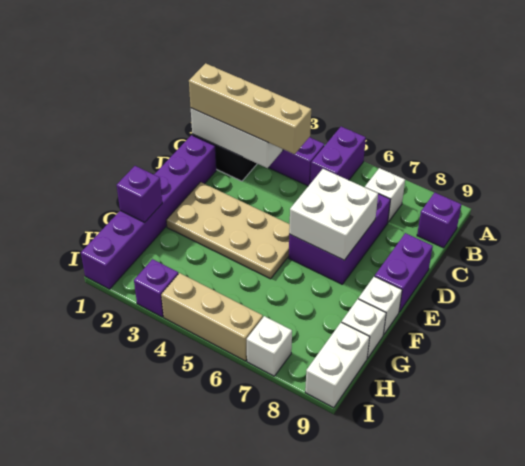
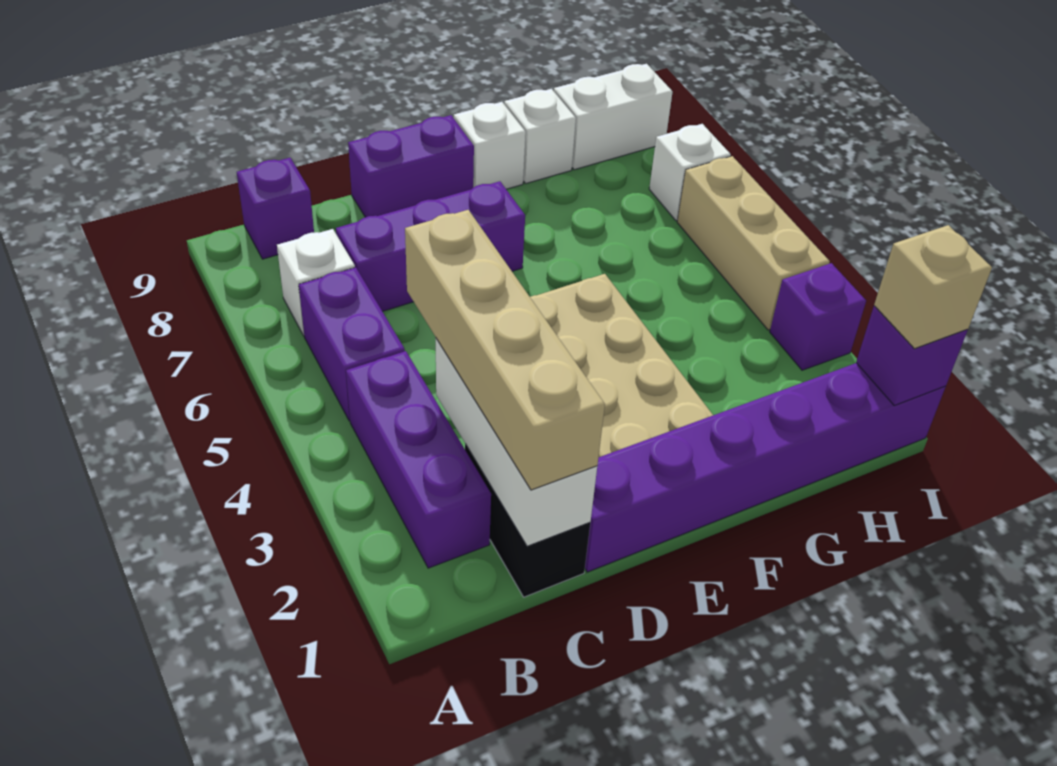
purple brick A5:B5 level 1 -> purple brick B5:B6 level 1
purple brick C6:E7 level 1 -> purple brick C7:E7 level 1
white brick D6:E7 level 2 -> none
purple brick G1 level 2 -> purple brick I1 level 2
none -> tan brick I1 level 3

